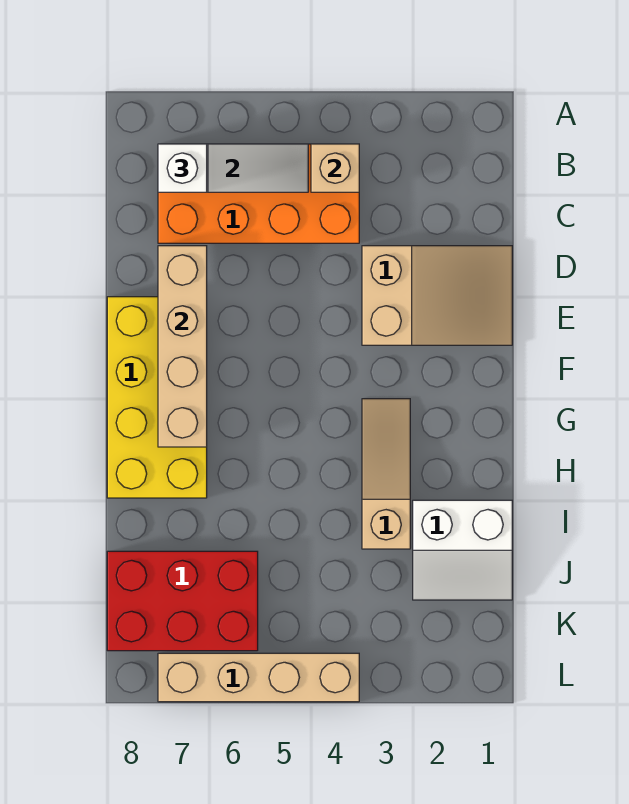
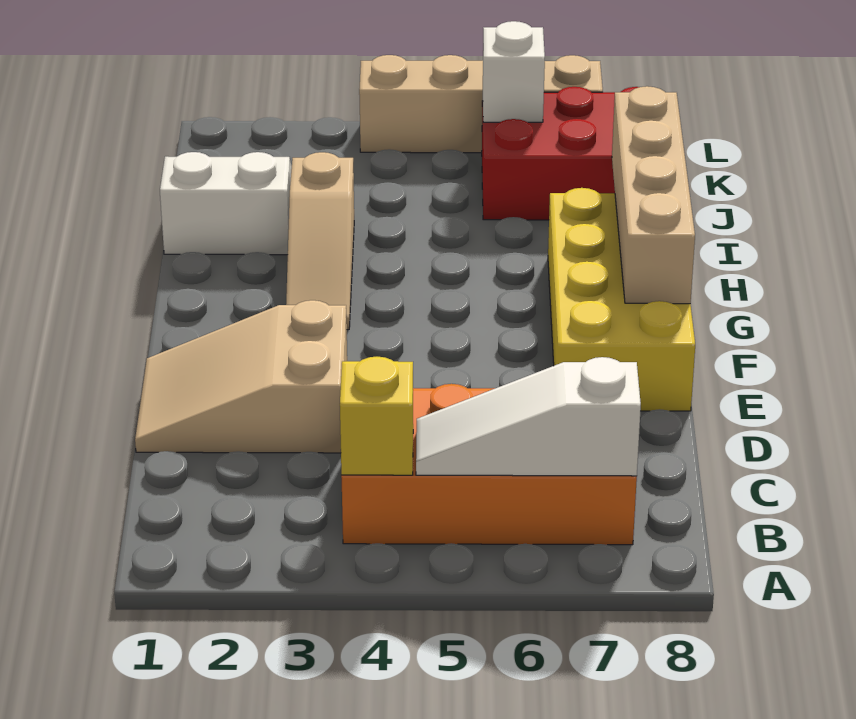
tan brick B4 level 2 -> yellow brick B4 level 2
white brick B7 level 3 -> white brick K6 level 2
tan brick D7:G7 level 2 -> tan brick F8:I8 level 2

